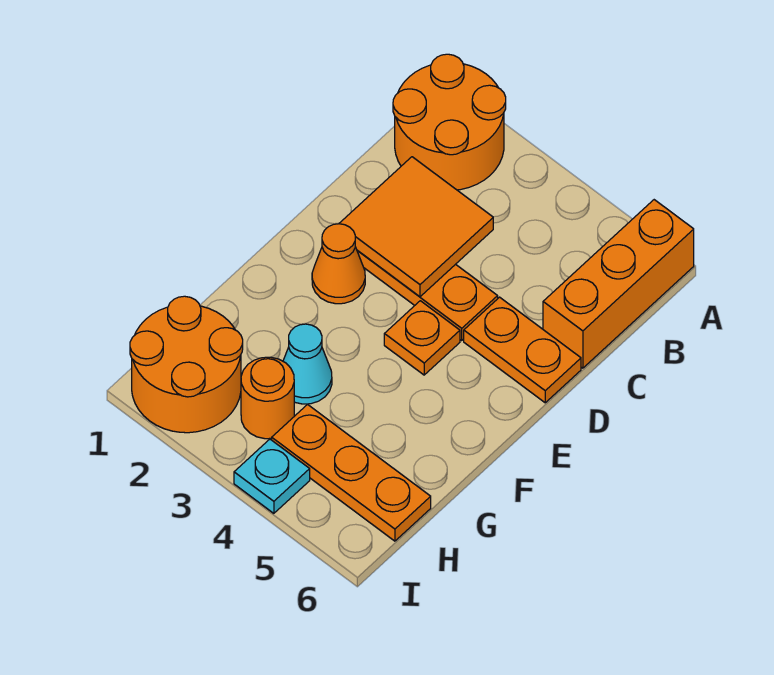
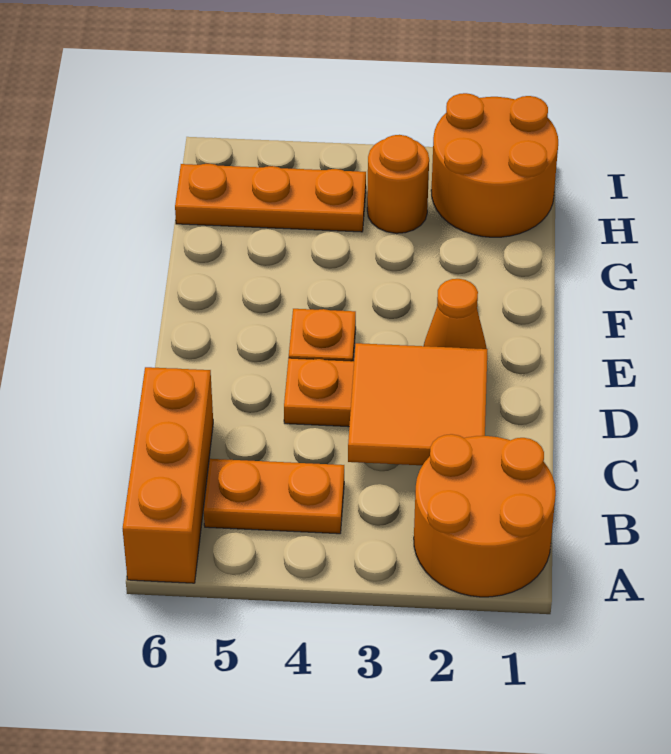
orange plate D5:D6 level 1 -> orange plate B4:B5 level 1
cyan cone G3 level 1 -> none
cyan plate I4 level 1 -> none

